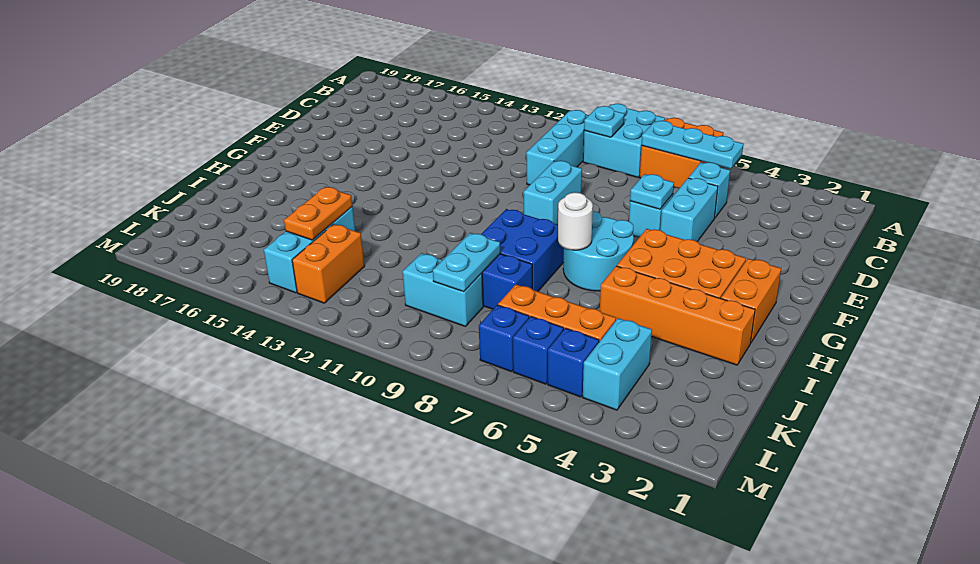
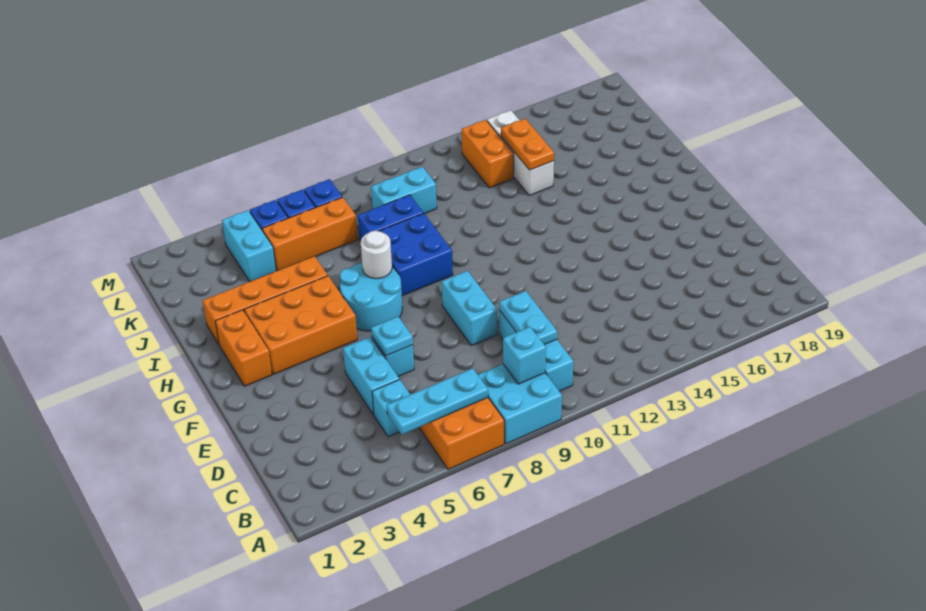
cyan plate B9 level 2 -> cyan brick B9 level 2
cyan plate J9:K9 level 2 -> cyan plate C10:D10 level 2
cyan brick J14:L14 level 1 -> white brick J14:L14 level 1

